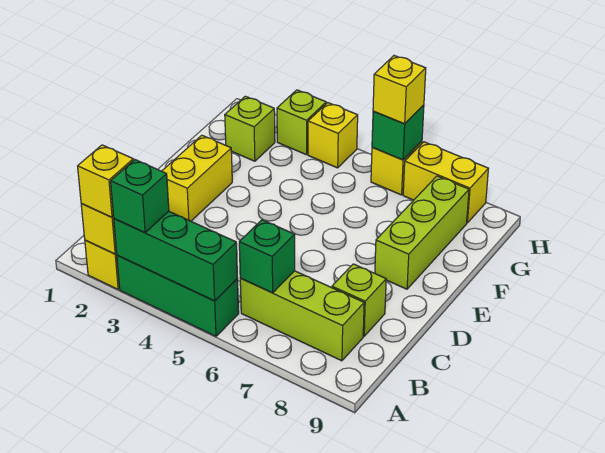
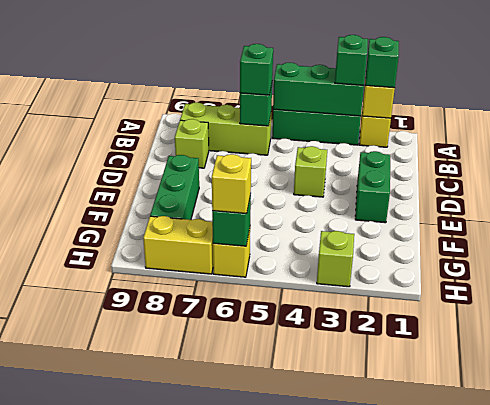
yellow brick A2 level 3 -> green brick A2 level 3
none -> green brick B6 level 3
yellow brick D2:E2 level 1 -> green brick D2:E2 level 1
lime brick E8:G8 level 1 -> green brick E8:G8 level 1
lime brick G2 level 1 -> lime brick D4 level 1
yellow brick H4 level 1 -> none

